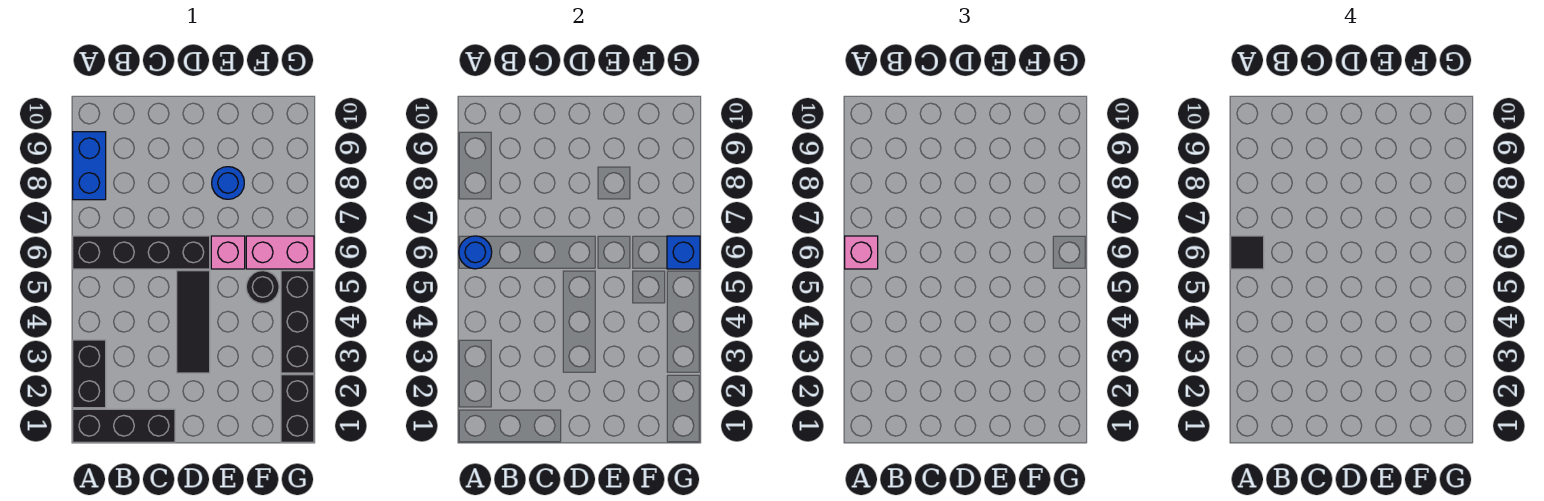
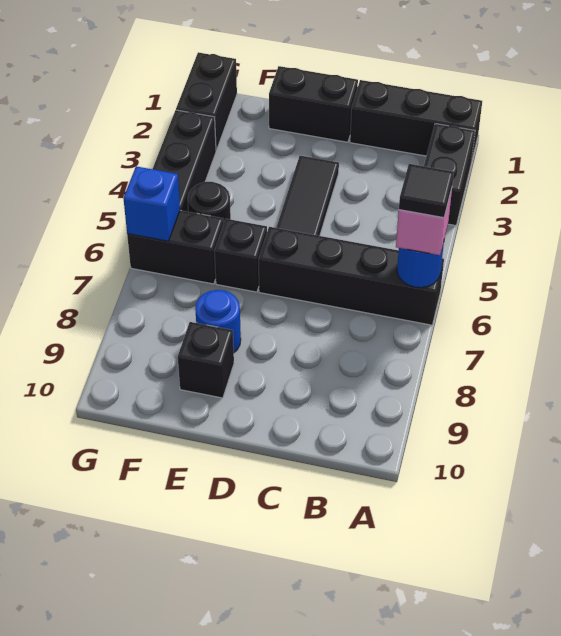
blue brick A8:A9 level 1 -> none
none -> black brick D1:E1 level 1
pink brick E6 level 1 -> black brick E6 level 1
none -> black brick E9 level 1
pink brick F6:G6 level 1 -> black brick F6:G6 level 1

